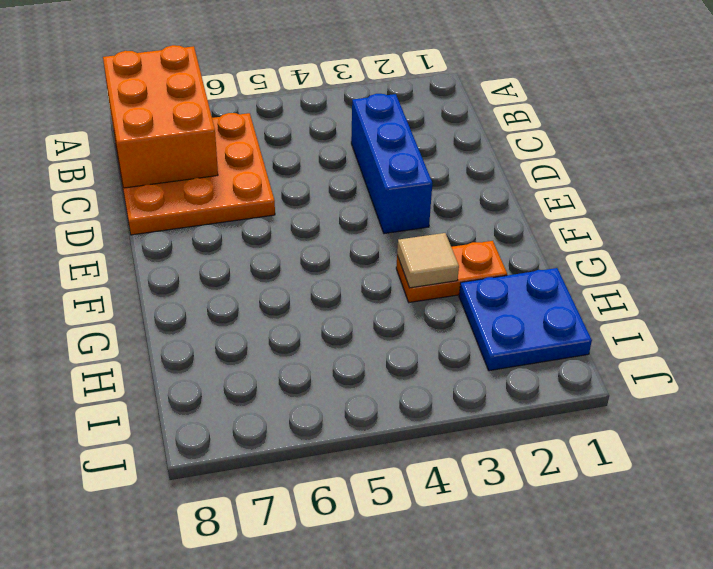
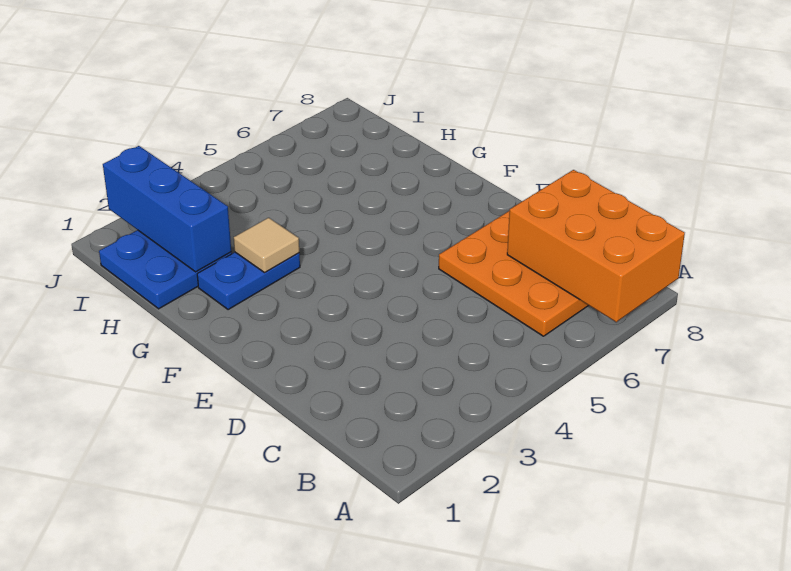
blue brick C3:E3 level 1 -> blue brick H2:J2 level 2
orange plate G2:G3 level 1 -> blue plate G2:G3 level 1

